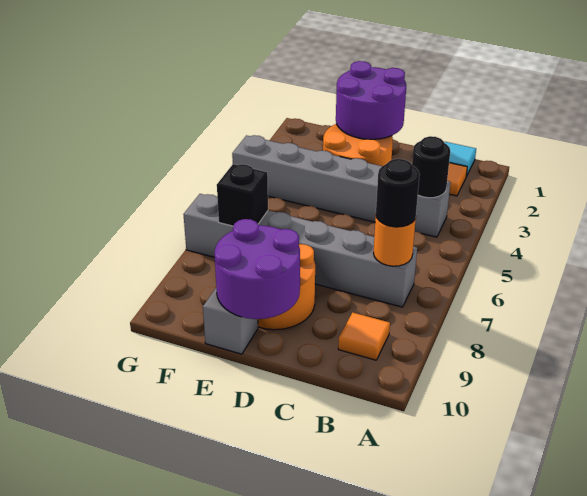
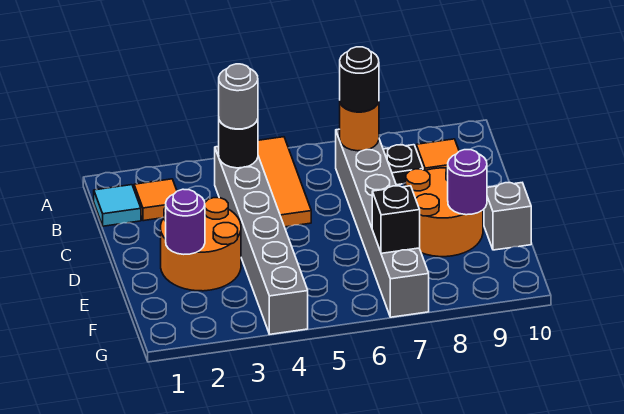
none -> orange tile A5:C5 level 1
none -> grey round brick B4 level 3
none -> black plate B8 level 1
purple round brick D1:E2 level 2 -> purple round brick E2 level 2
purple round brick D9:E10 level 2 -> purple round brick E9 level 2

